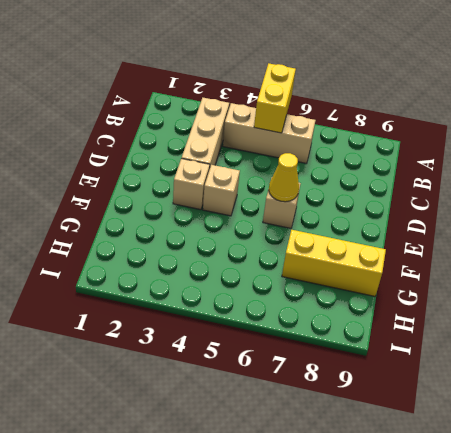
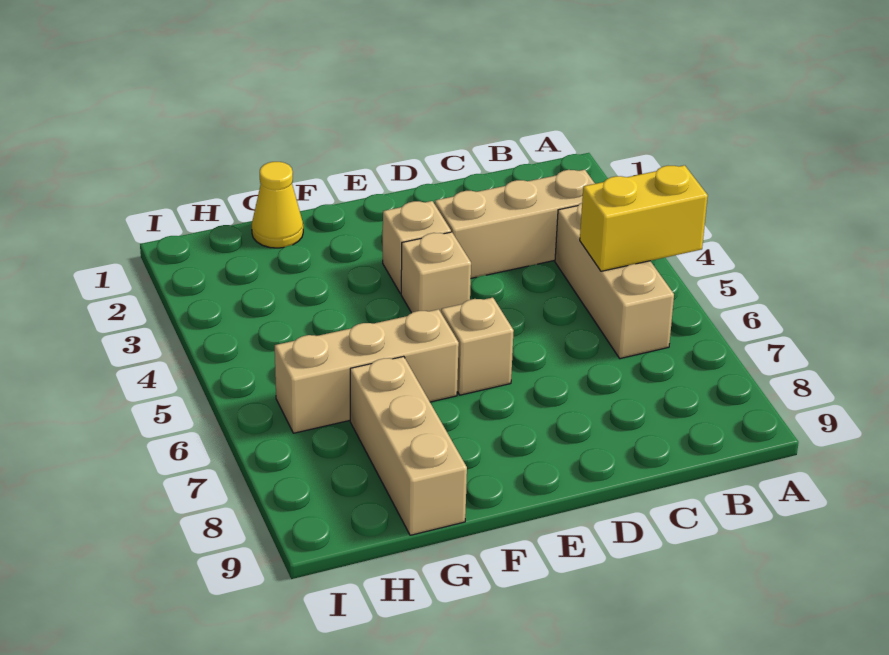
yellow cone E6 level 2 -> yellow cone G1 level 1
none -> tan brick F6:H6 level 1
yellow brick G7:G9 level 1 -> tan brick G7:G9 level 1

